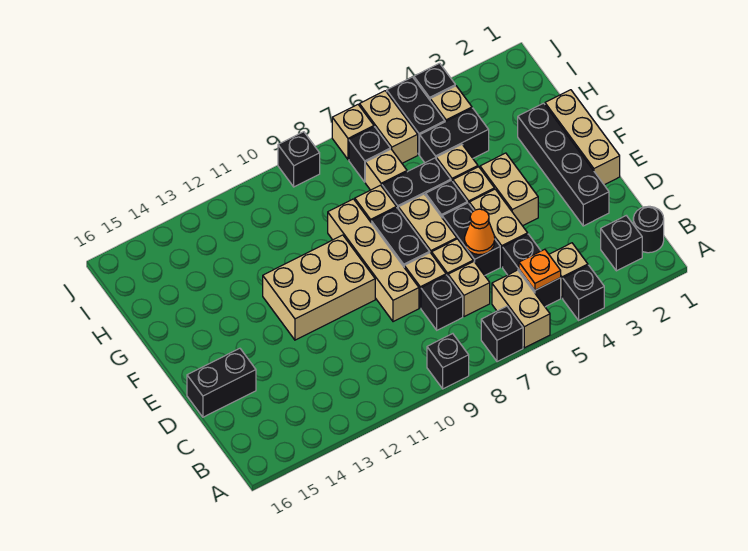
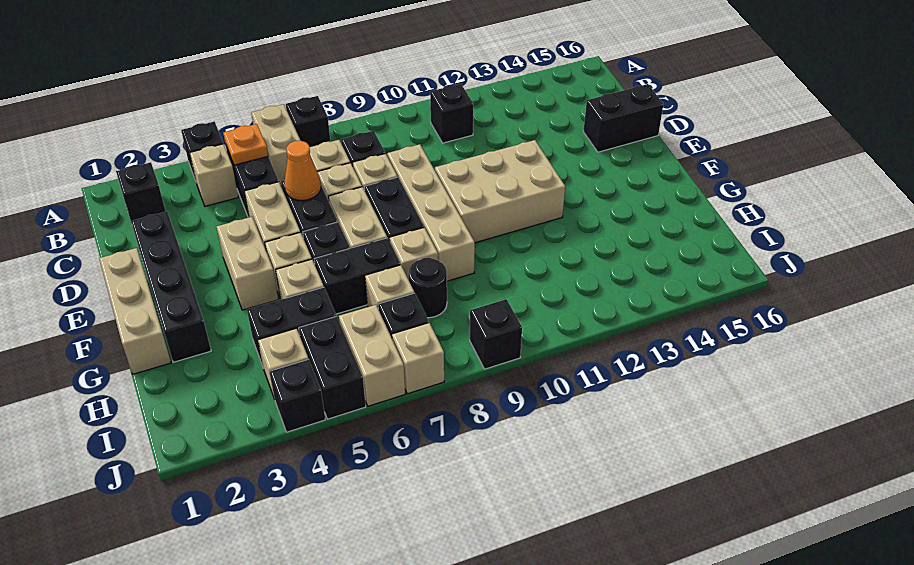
black brick A9 level 1 -> black brick B11 level 1
black round brick B1 level 1 -> black round brick H8 level 1

